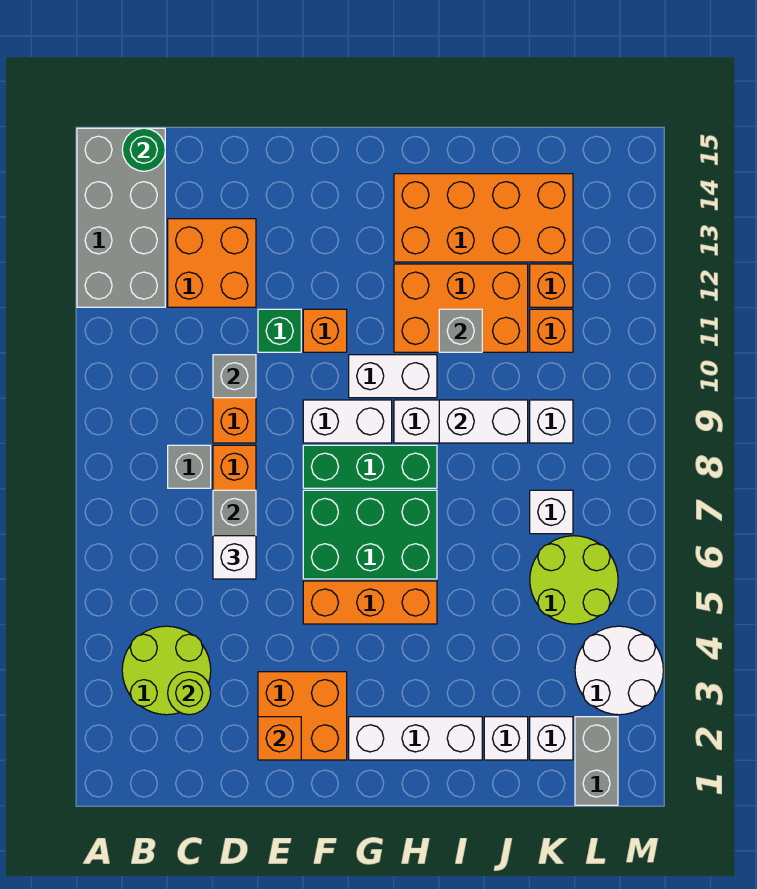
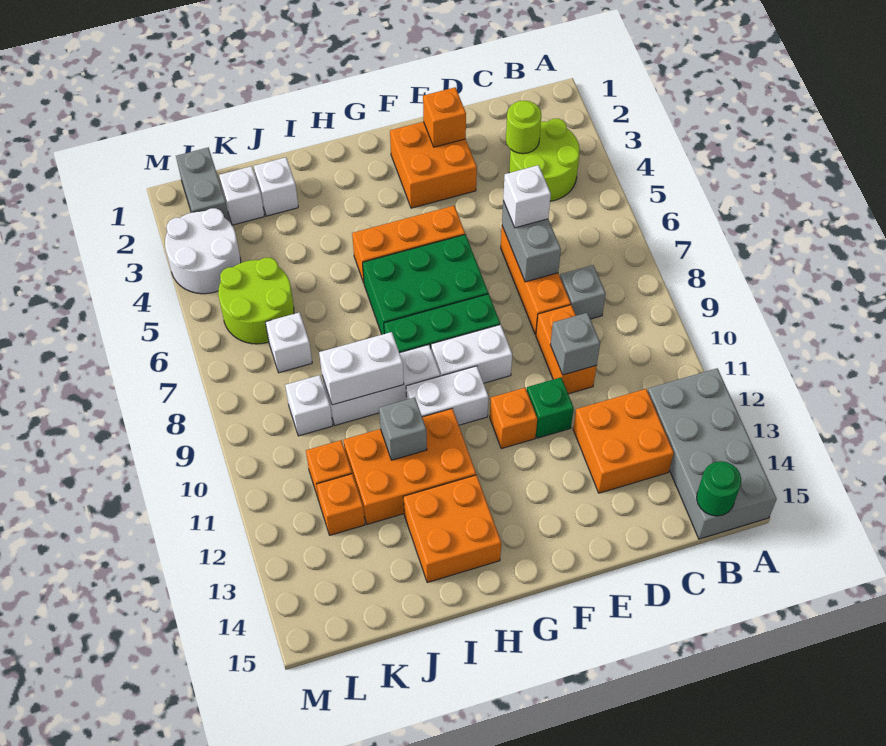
white brick G2:I2 level 1 -> none
orange brick H13:K14 level 1 -> orange brick H13:I14 level 1

